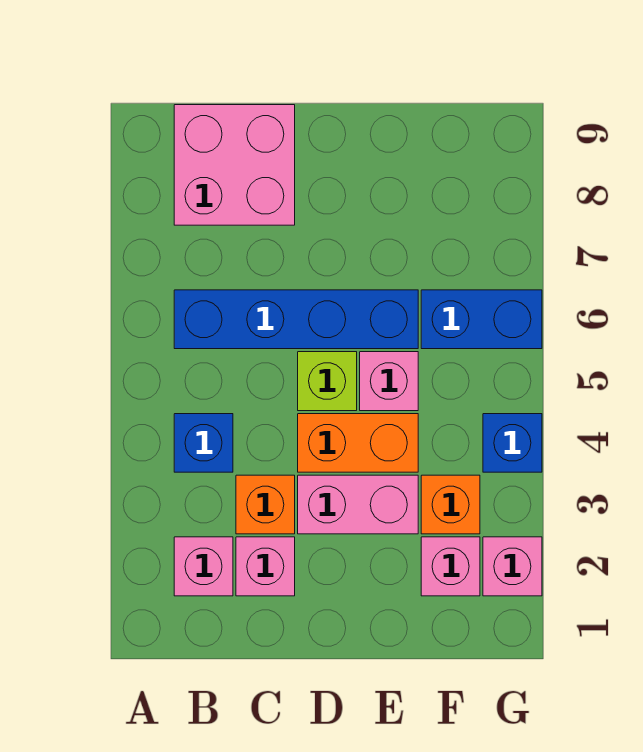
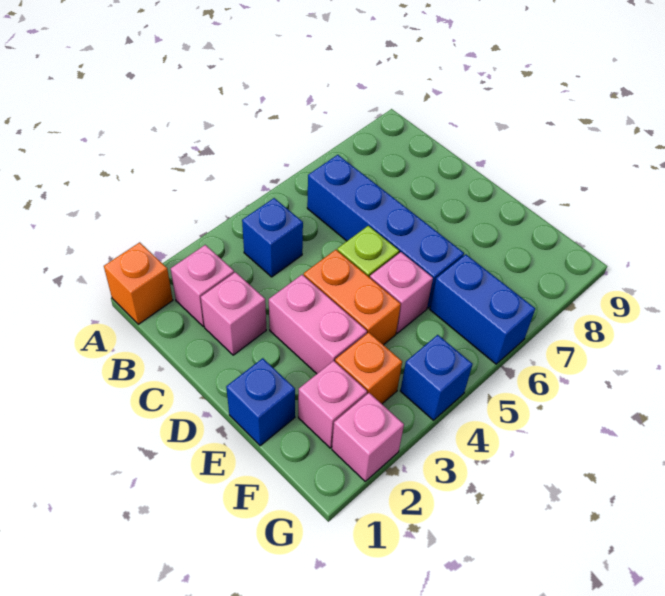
pink brick B8:C9 level 1 -> none
orange brick C3 level 1 -> orange brick A1 level 1
none -> blue brick E1 level 1

